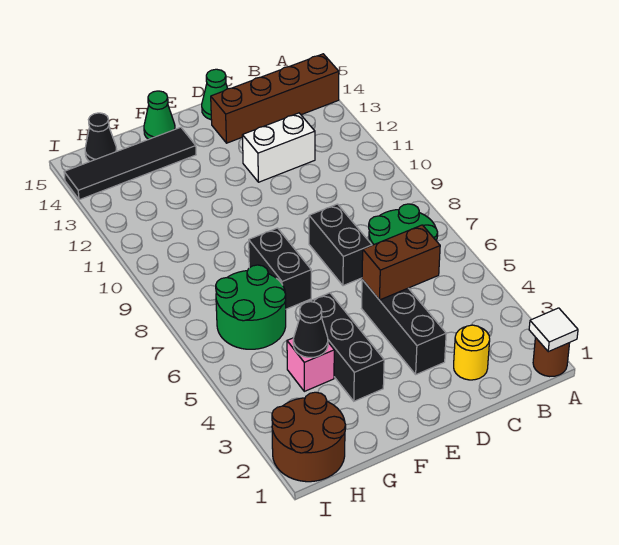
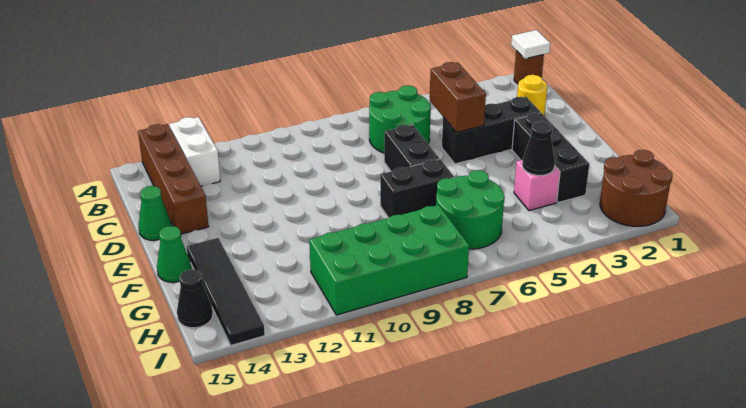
white brick C12:D12 level 1 -> white brick A13:B13 level 1
black brick D7:D8 level 1 -> black brick D7:E7 level 1
black brick F3:F5 level 1 -> black brick E3:G3 level 1
none -> green brick H8:I11 level 1

